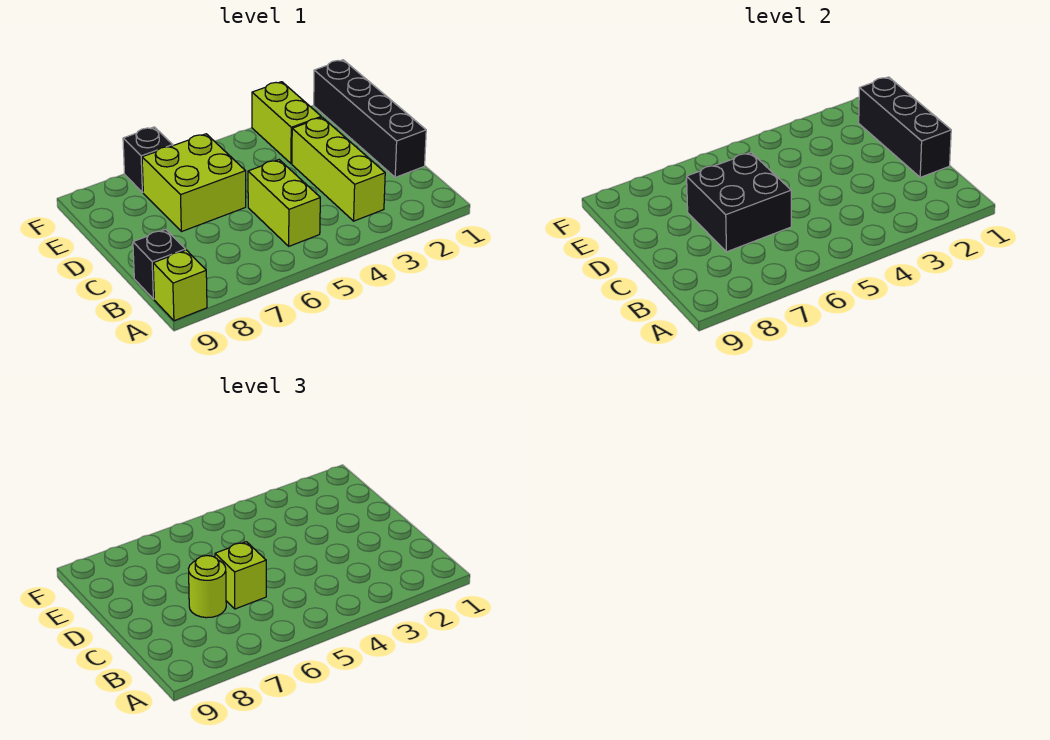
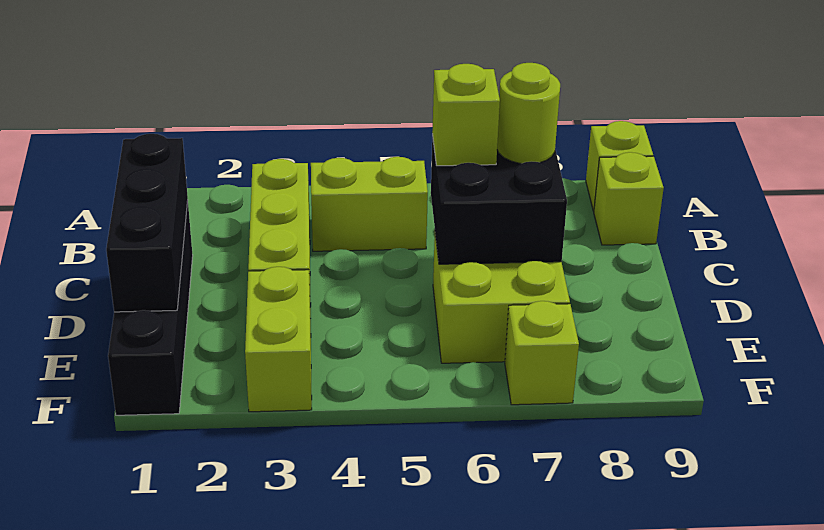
lime brick B5:C5 level 1 -> lime brick B4:B5 level 1
black brick B9 level 1 -> lime brick B9 level 1
black brick F7 level 1 -> lime brick F7 level 1

